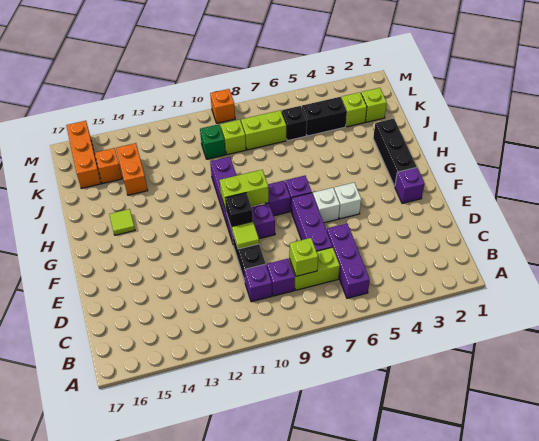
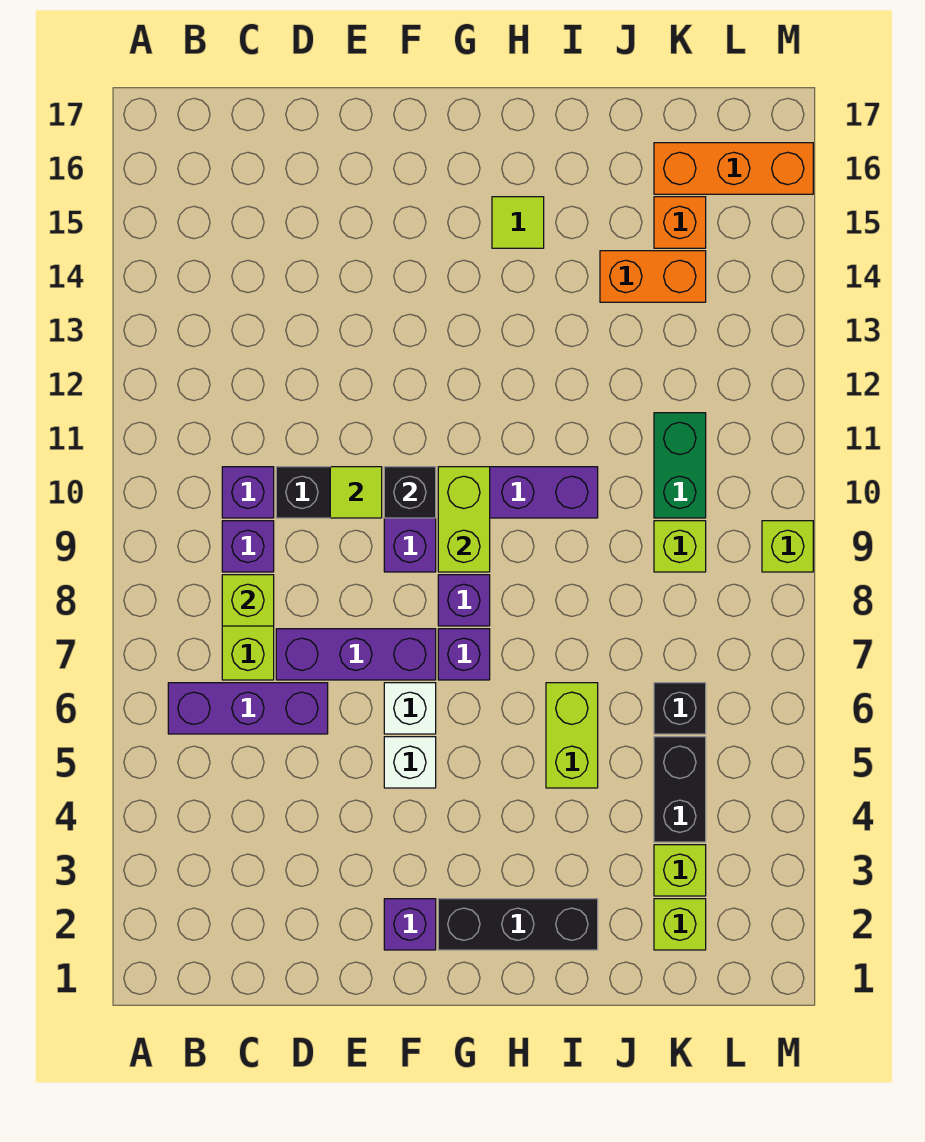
lime brick K7:K8 level 1 -> lime brick I5:I6 level 1
green brick K10 level 1 -> green brick K10:K11 level 1
orange brick M9 level 1 -> lime brick M9 level 1

